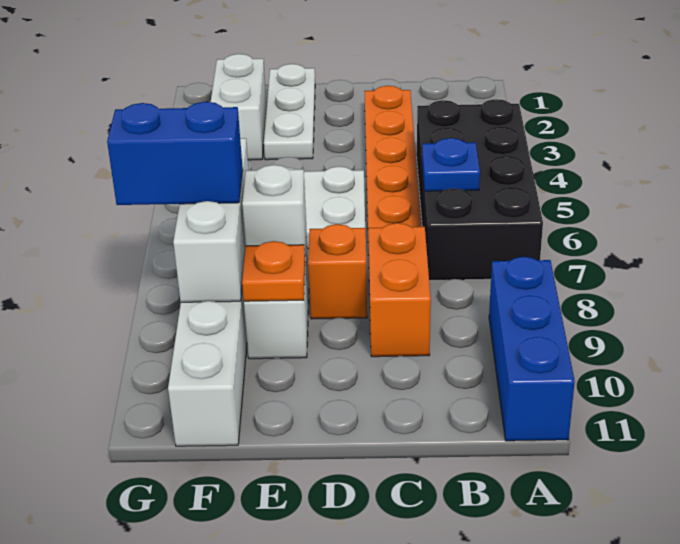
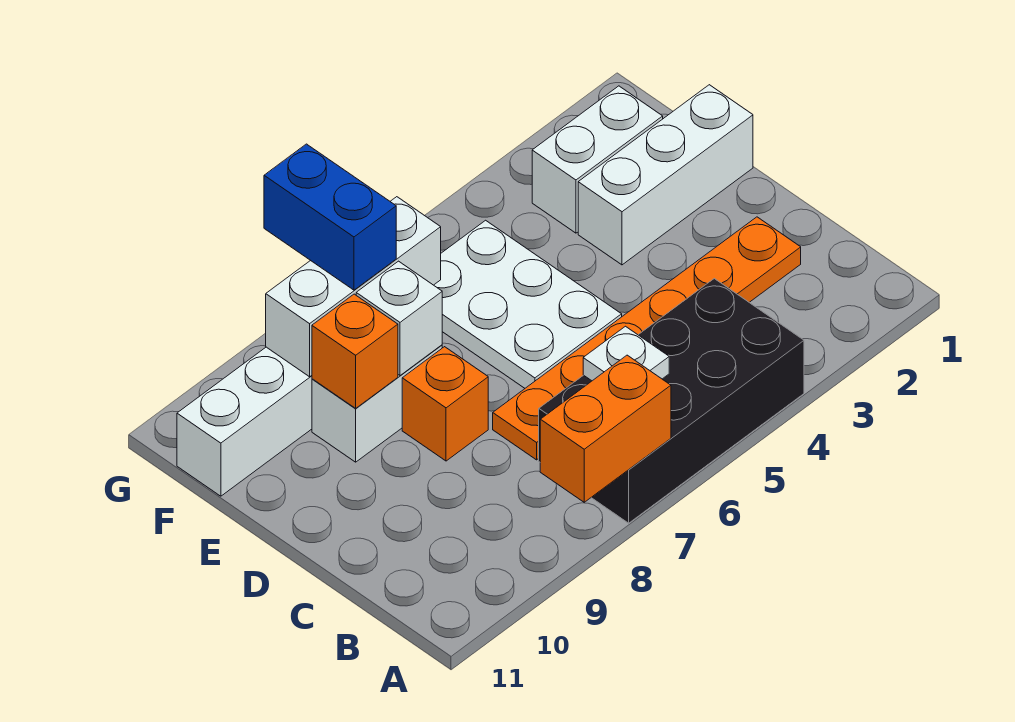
blue brick A9:A11 level 1 -> none
blue plate B6 level 2 -> white plate B6 level 2
orange brick C8:C9 level 1 -> orange brick A7:A8 level 2
white plate E1:E3 level 1 -> white brick E1:E3 level 1
orange plate E9 level 2 -> orange brick E9 level 2

